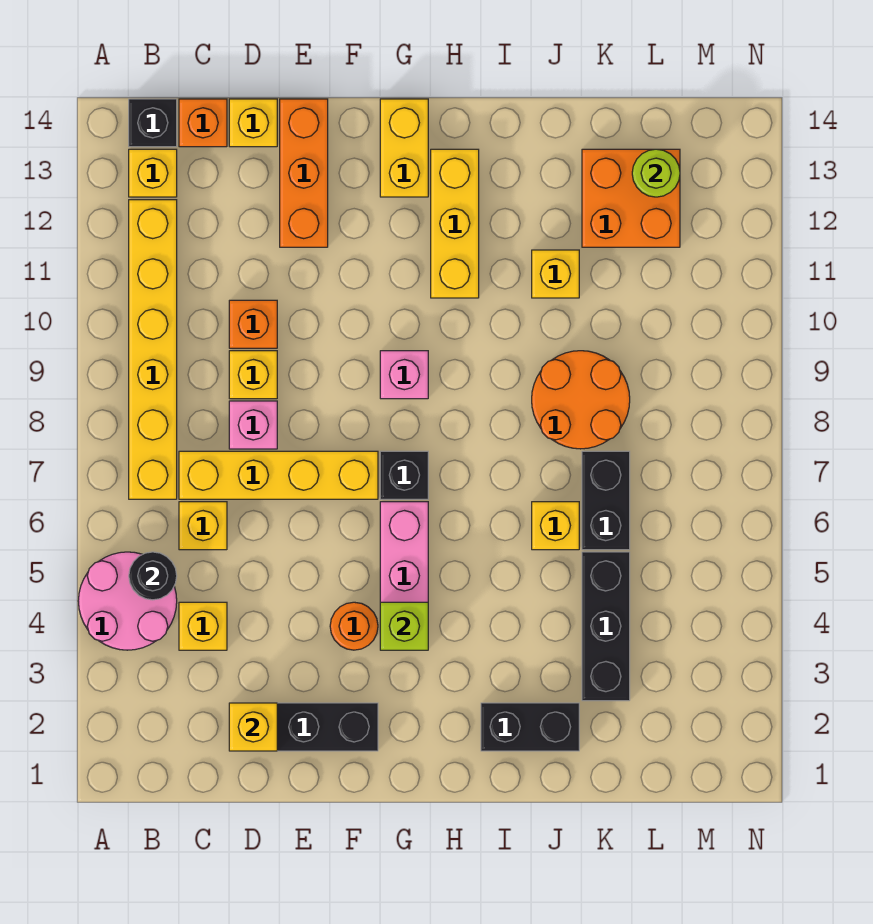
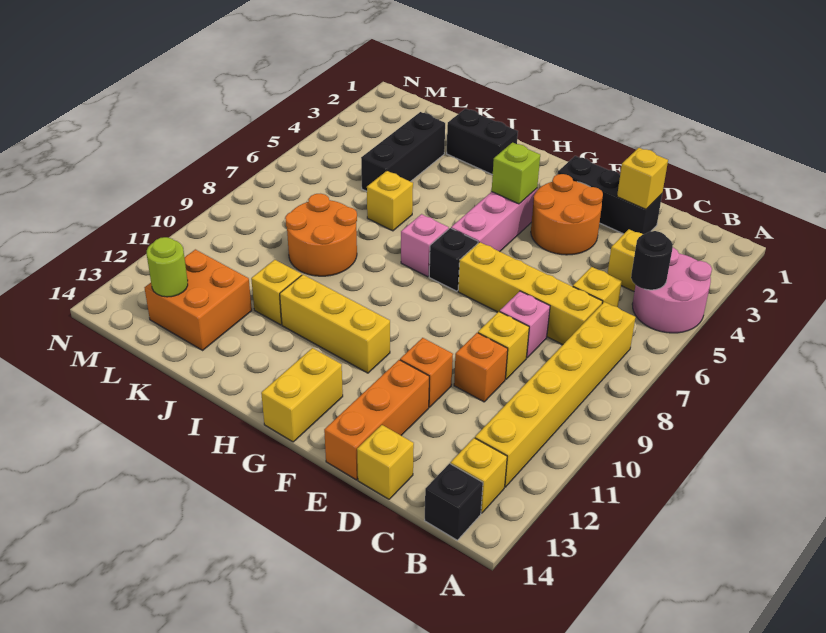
orange brick C14 level 1 -> orange brick E11 level 1
orange round brick F4 level 1 -> orange round brick E3:F4 level 1
pink brick G9 level 1 -> pink brick H7 level 1
yellow brick H11:H13 level 1 -> yellow brick G11:I11 level 1
black brick K6:K7 level 1 -> none

